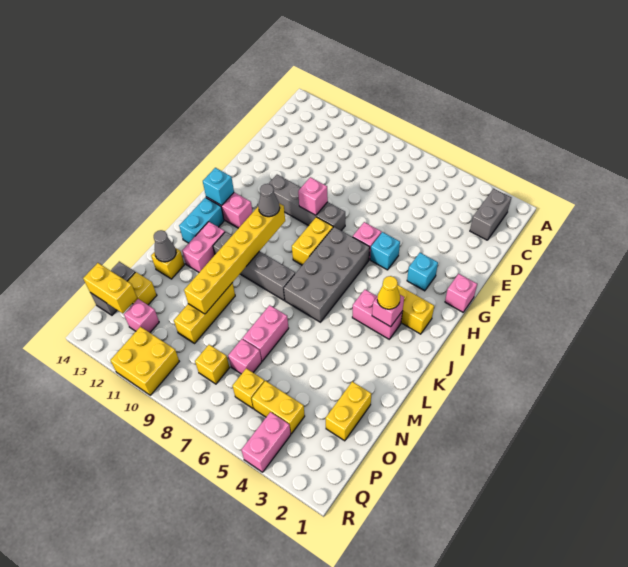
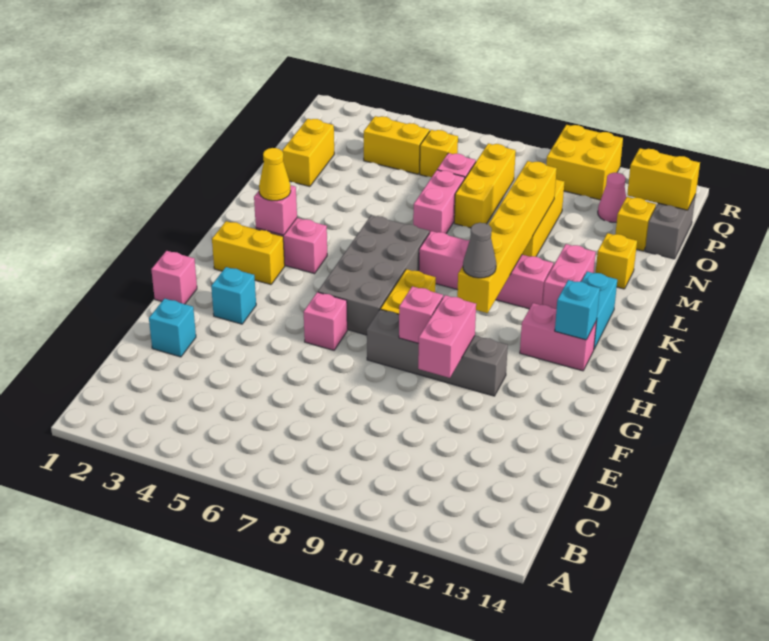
grey brick B2:C2 level 1 -> none
cyan brick G5 level 1 -> cyan brick E2 level 1
grey brick K8:K11 level 1 -> pink brick K8:K11 level 1
grey cone M13 level 2 -> none
yellow brick P8 level 1 -> yellow brick N8:P8 level 1
pink brick P12 level 1 -> pink cone P12 level 1
pink brick Q4:R4 level 1 -> pink brick F10:G10 level 2

